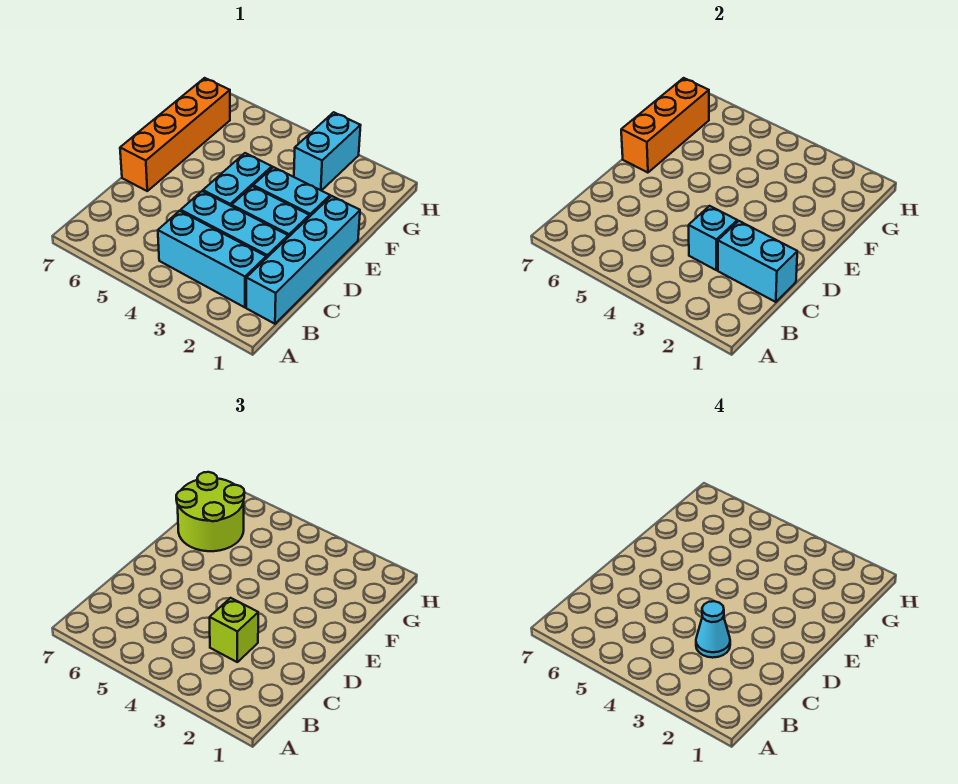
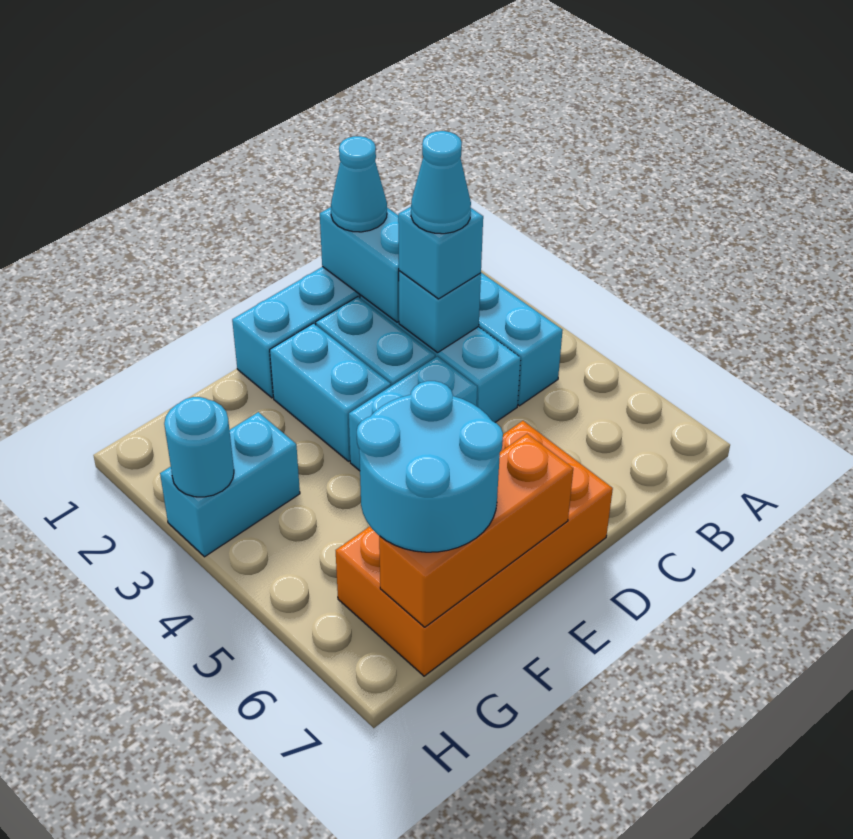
none -> cyan cone C1 level 3
lime brick C3 level 3 -> cyan brick C3 level 3
orange brick D7:G7 level 1 -> orange brick D6:G7 level 1
lime round brick F6:G7 level 3 -> cyan round brick F6:G7 level 3
none -> cyan round brick H3 level 2

